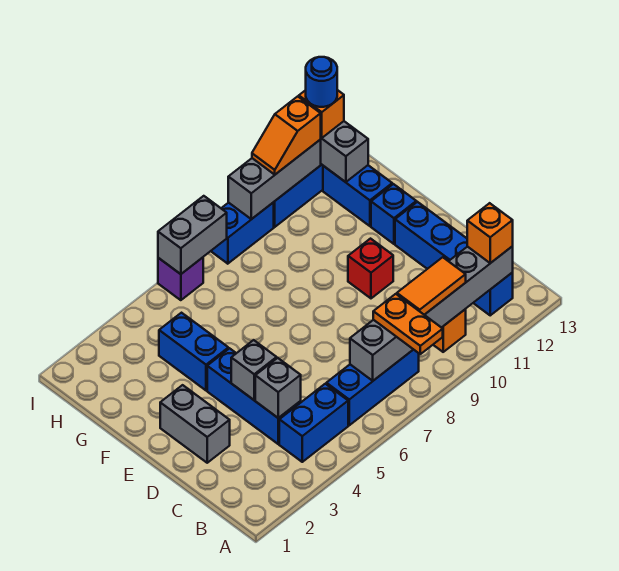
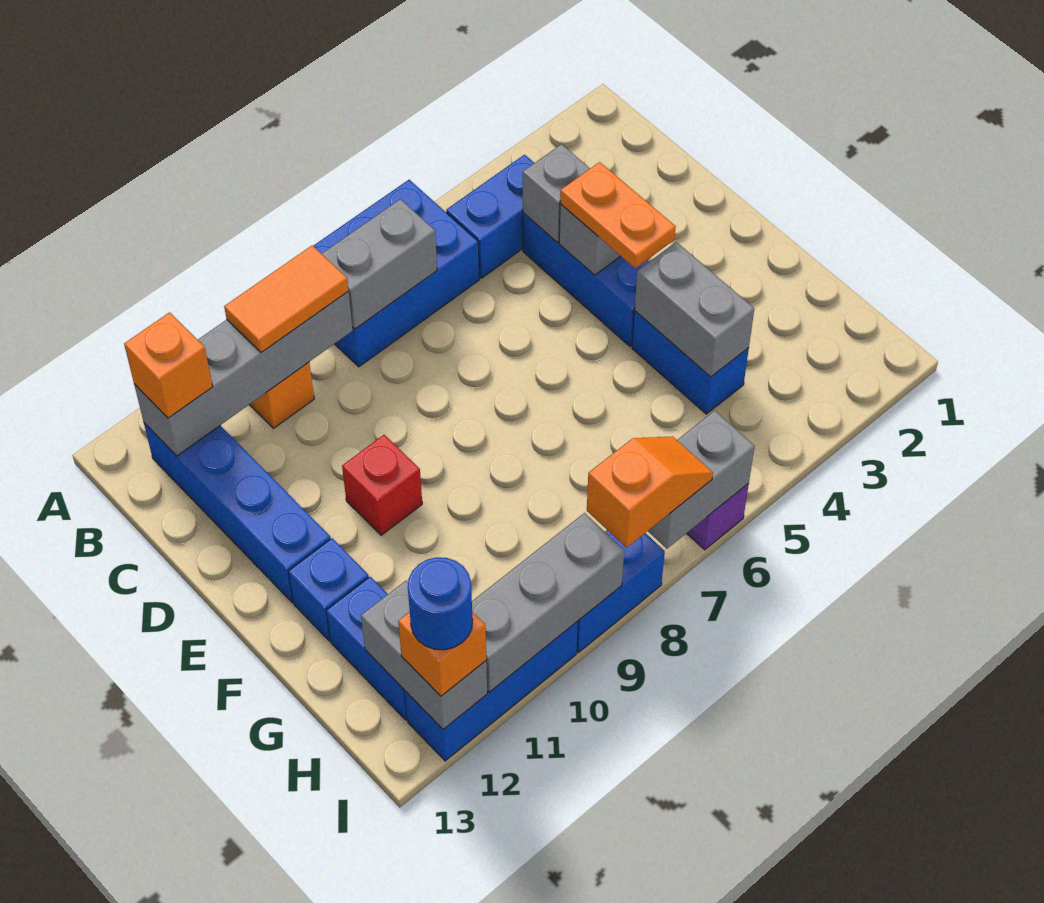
orange plate A8:B8 level 3 -> orange plate D4:E4 level 3
blue brick B6:B8 level 1 -> blue brick A6:B8 level 1
grey brick D2:E2 level 1 -> grey brick F4:G4 level 2
orange slope I10:I11 level 3 top 11 -> orange slope I7:I8 level 3 top 8

